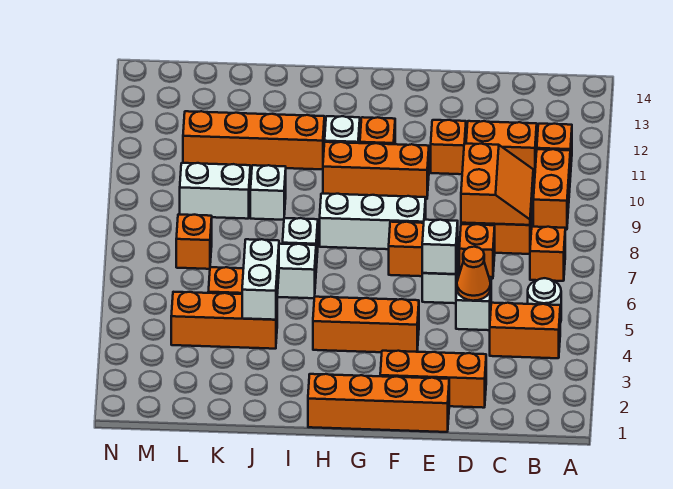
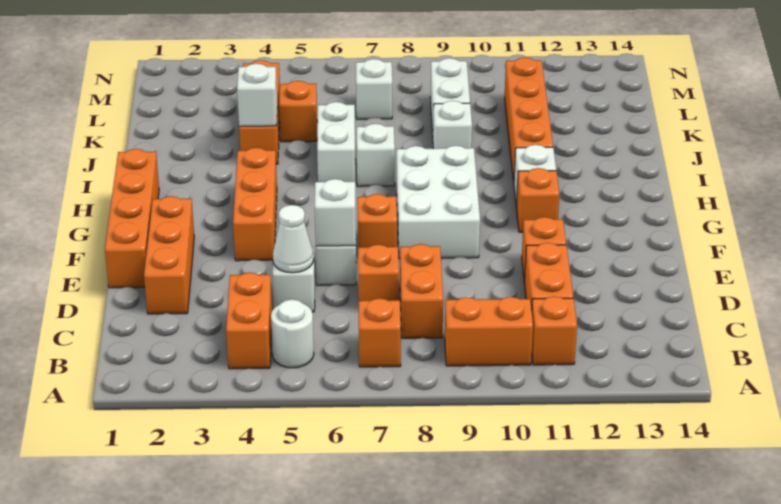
orange slope C8:D9 level 2 top D -> none
orange cone D5 level 2 -> white cone D5 level 2
white brick F8:H8 level 1 -> white brick F8:H9 level 1
orange brick F10:H10 level 1 -> none
white brick J4:J5 level 2 -> white brick J4 level 2
orange brick L7 level 1 -> white brick L7 level 1

